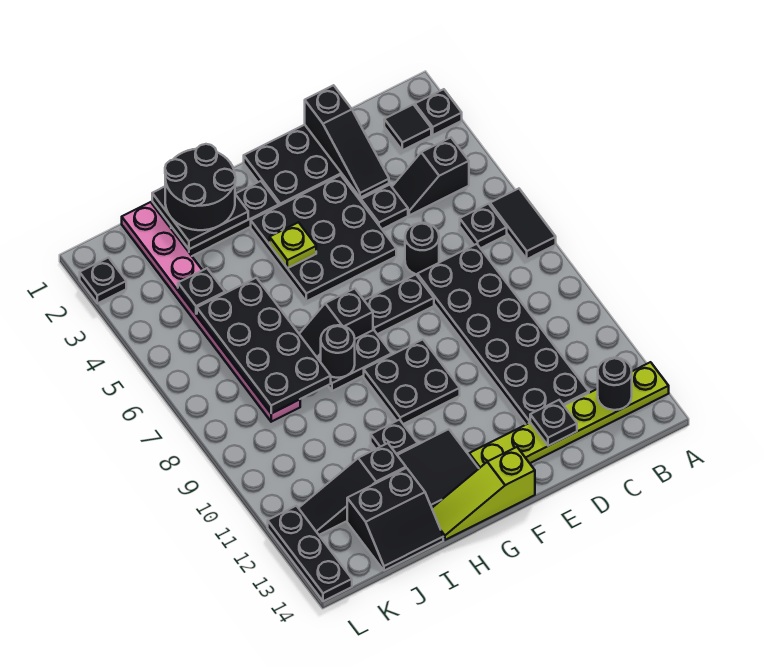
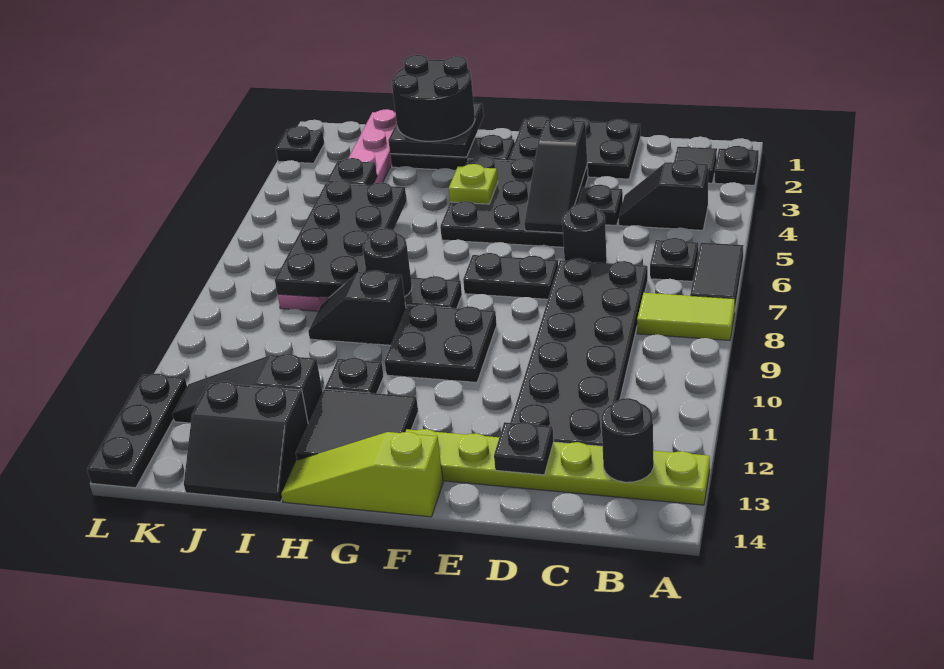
none -> lime tile A8:B8 level 1
black slope D1:D3 level 2 top 1 -> black slope E3:E5 level 2 top 3
black slope G7:H7 level 1 top G -> black slope H9:I9 level 1 top H

